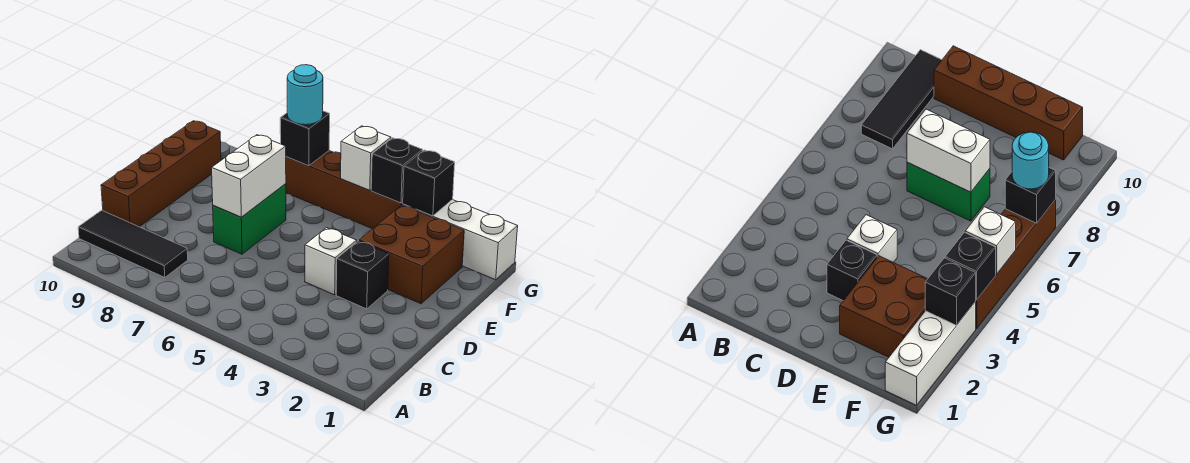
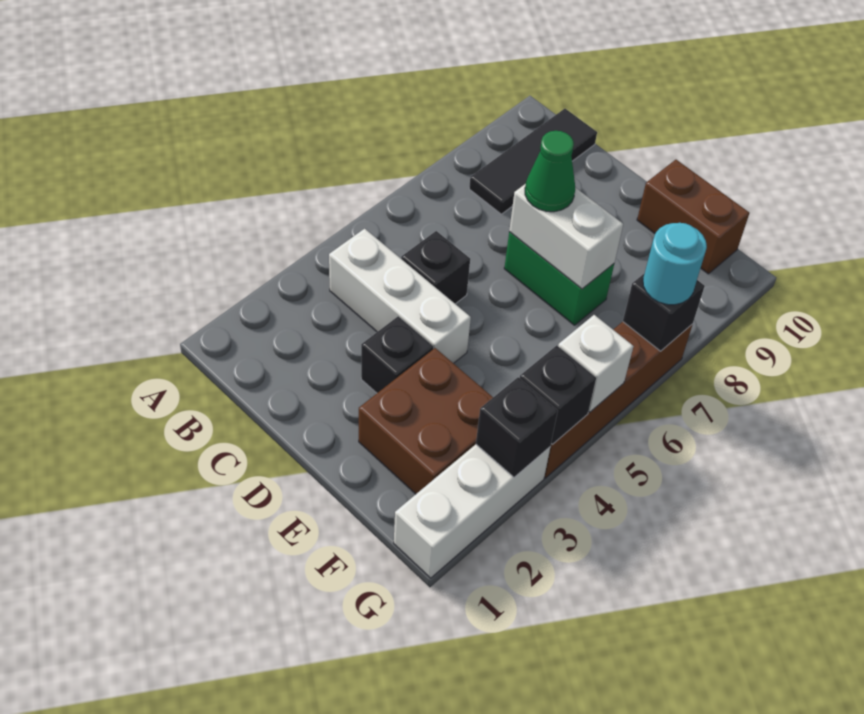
none -> black brick C5 level 1
brown brick C10:F10 level 1 -> brown brick E10:F10 level 1
white brick D4 level 1 -> white brick B4:D4 level 1
none -> green cone D7 level 3

